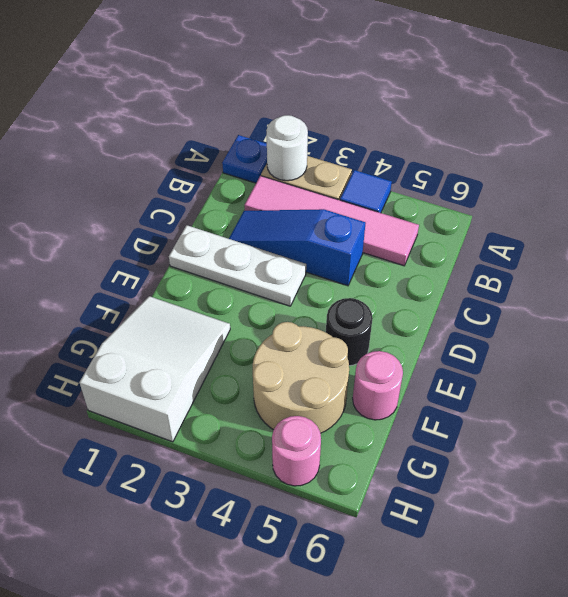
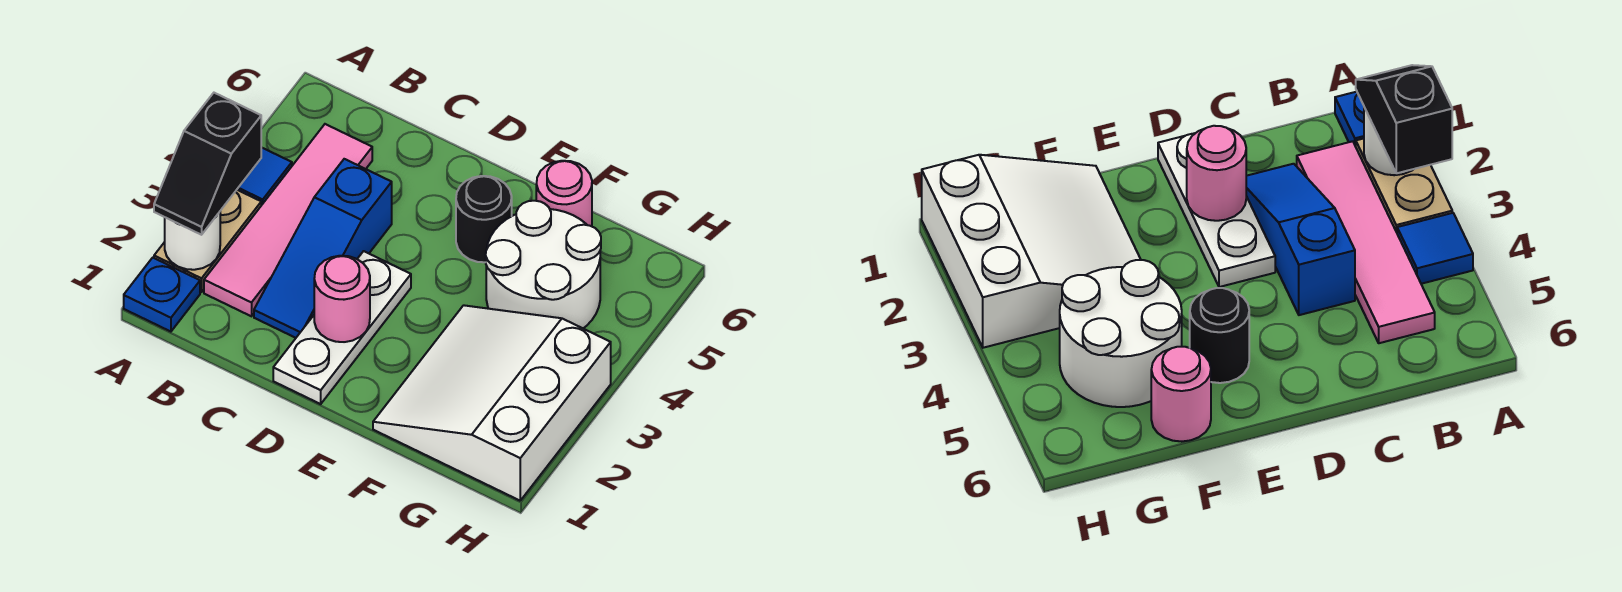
none -> black slope A2:A3 level 3 top 3
white slope F1:H2 level 1 top H -> white slope F1:H3 level 1 top H
tan round brick F4:G5 level 1 -> white round brick F4:G5 level 1
pink round brick H5 level 1 -> pink round brick D2 level 2

